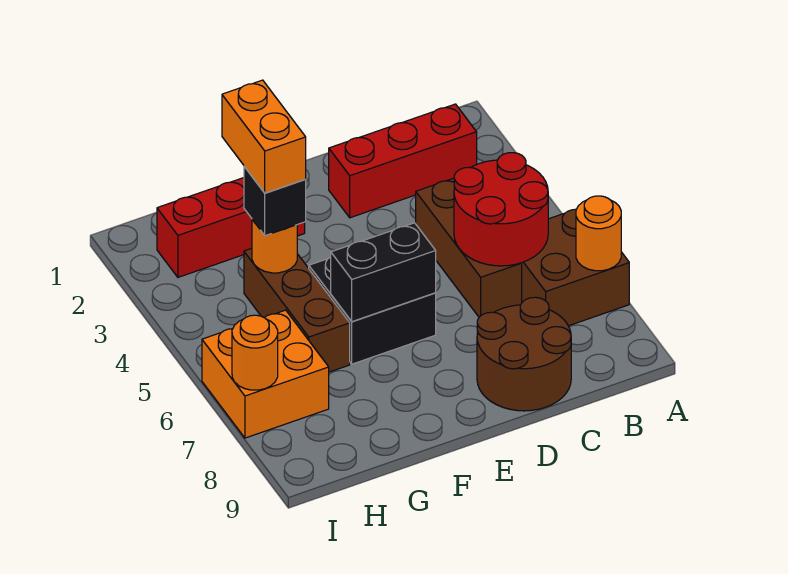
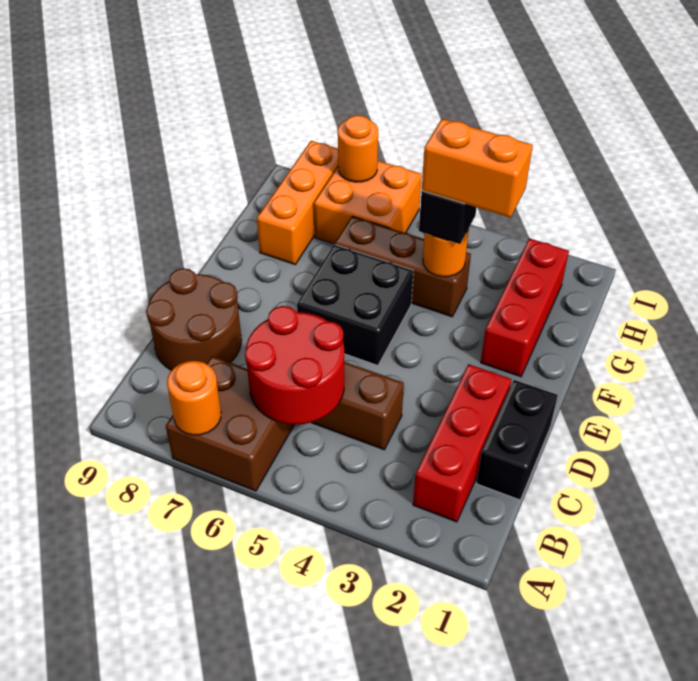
black brick E6:F6 level 2 -> black brick C1:D1 level 1
none -> orange brick G8:I8 level 1

